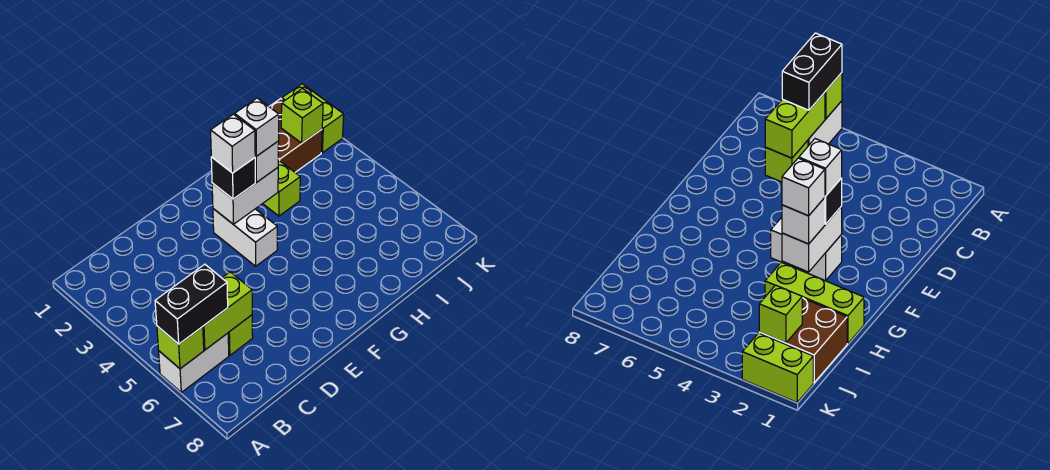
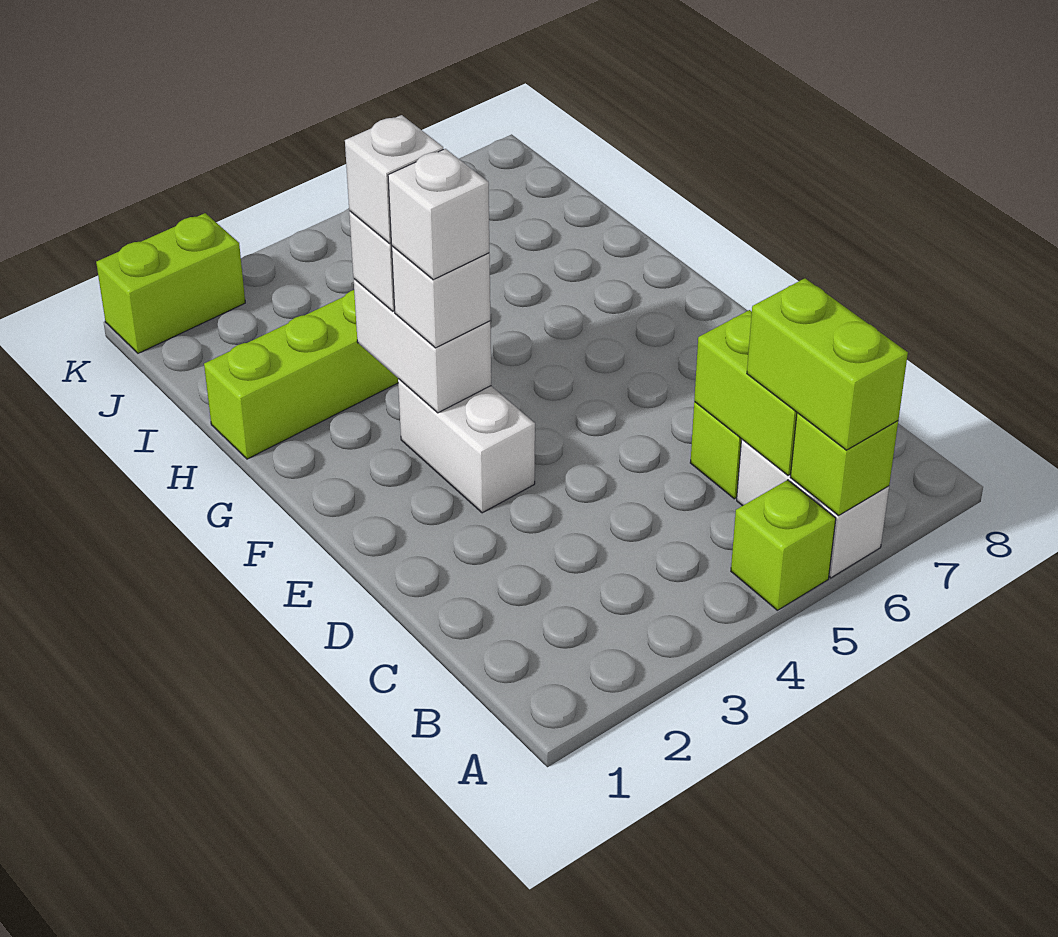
black brick A6:B6 level 3 -> lime brick A6:B6 level 3
white brick F3:F4 level 1 -> white brick E3:F3 level 1
black brick F3 level 3 -> white brick F3 level 3
brown brick I1:J2 level 1 -> none
lime brick J2 level 2 -> lime brick A5 level 1

